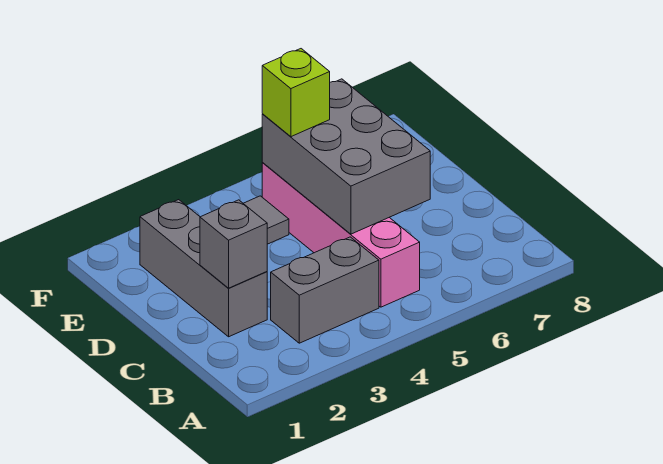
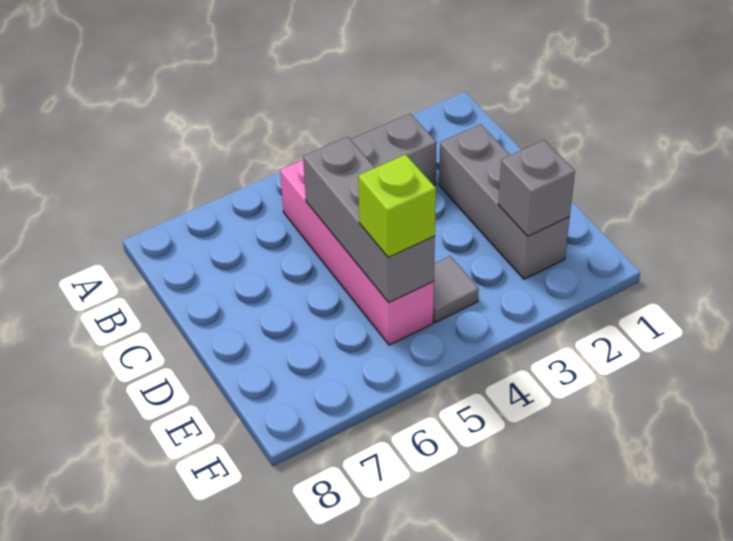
grey brick C2 level 2 -> grey brick E2 level 2
grey brick C5:E6 level 2 -> grey brick C5:E5 level 2

